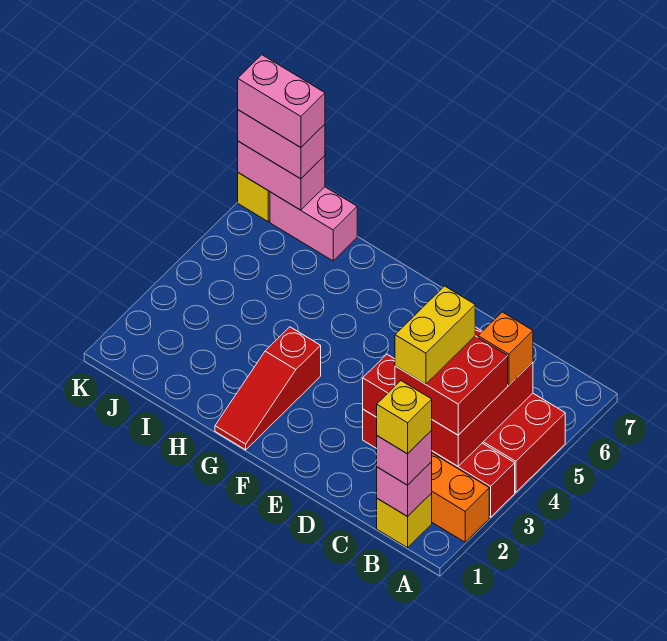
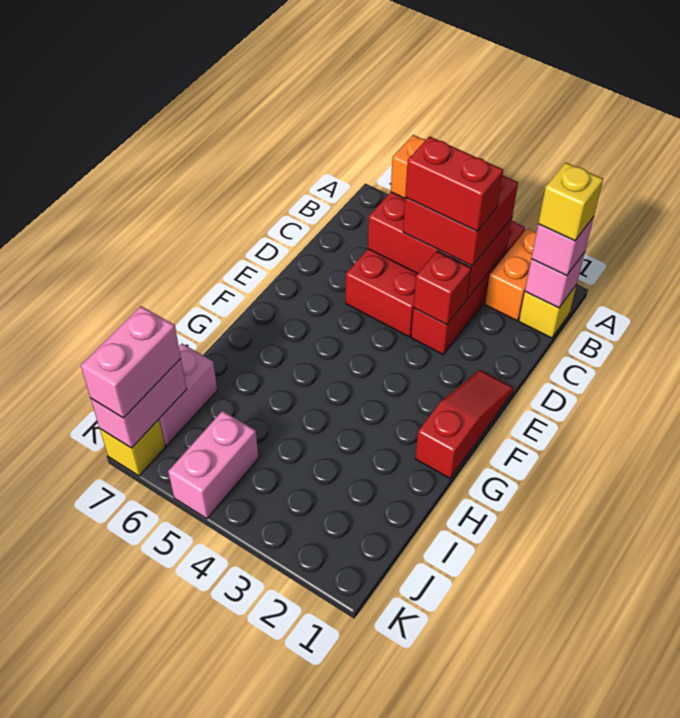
yellow brick C3:C4 level 4 -> red brick C3:C4 level 4
red slope G1:G3 level 1 top 3 -> red slope E1:G1 level 1 top G
pink brick J7:K7 level 4 -> pink brick J5:K5 level 1

